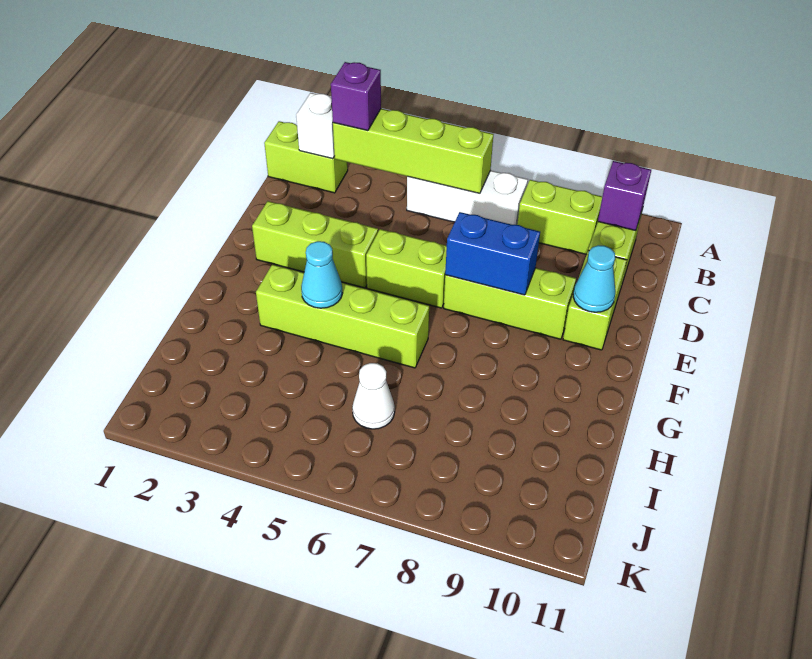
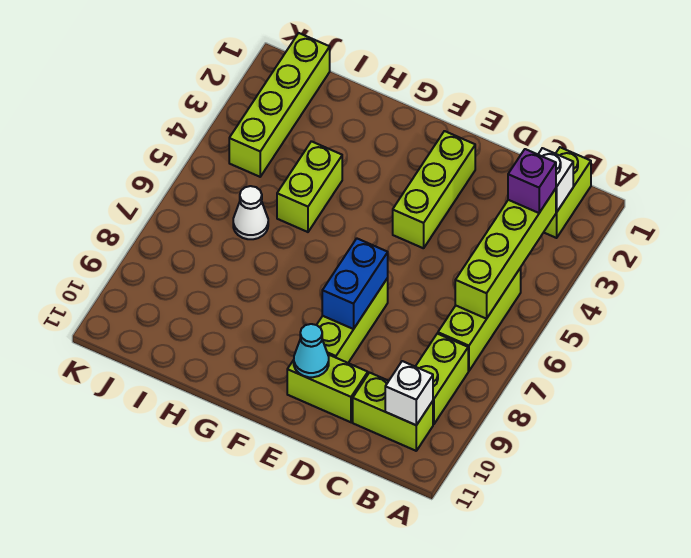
white brick B5:B7 level 1 -> lime brick B5:B7 level 1
purple brick B10 level 2 -> white brick B10 level 2
lime brick E5:E6 level 1 -> lime brick H4:H5 level 1
lime brick G3:G6 level 1 -> lime brick J1:J4 level 1
cyan cone G4 level 2 -> none

